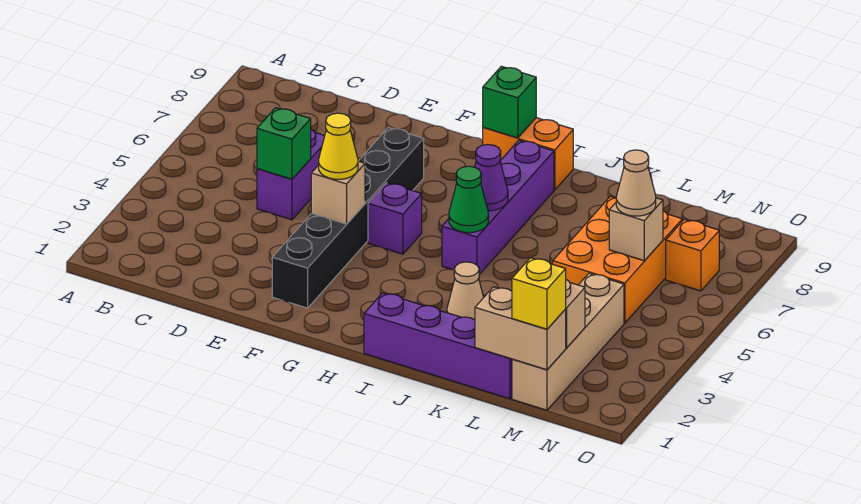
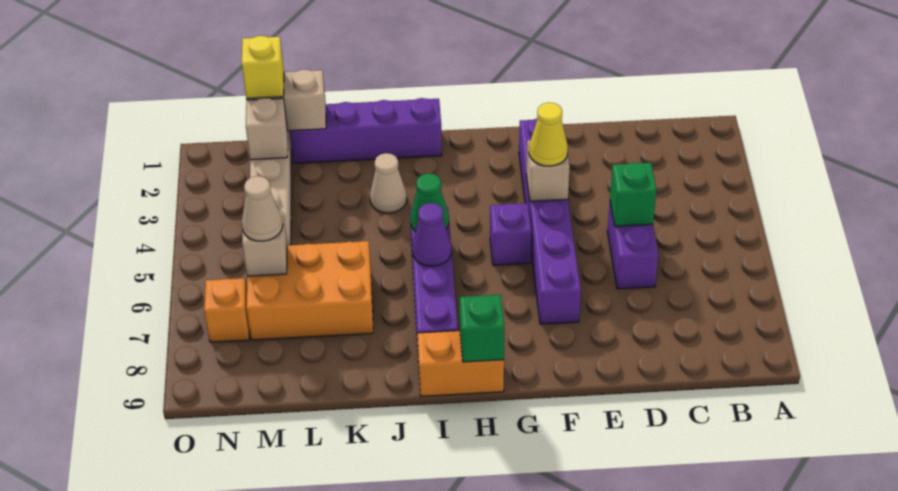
black brick F2:F7 level 1 -> purple brick F2:F7 level 1
orange brick L5:M7 level 1 -> orange brick K6:M7 level 1

